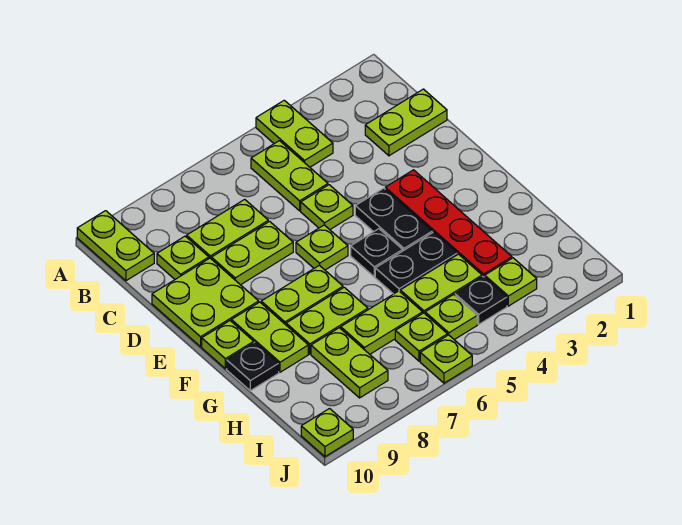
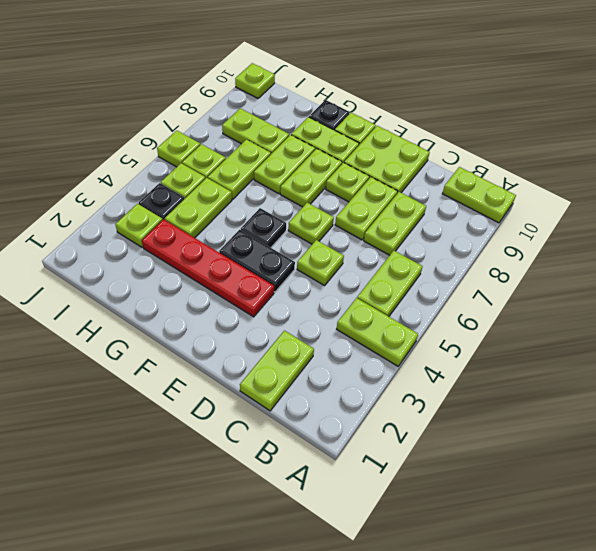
lime plate B5:C5 level 1 -> lime plate B5:B6 level 1
lime plate C9 level 1 -> lime plate E8 level 1
black plate G4:G5 level 1 -> none

